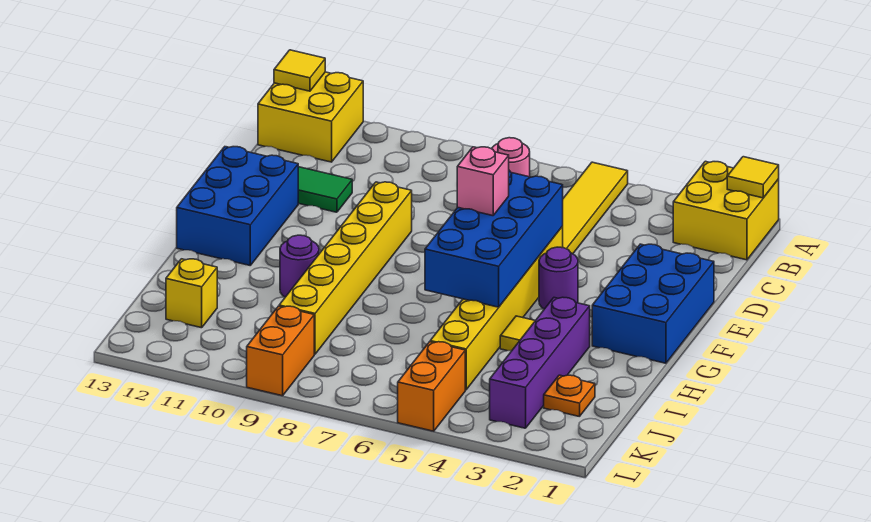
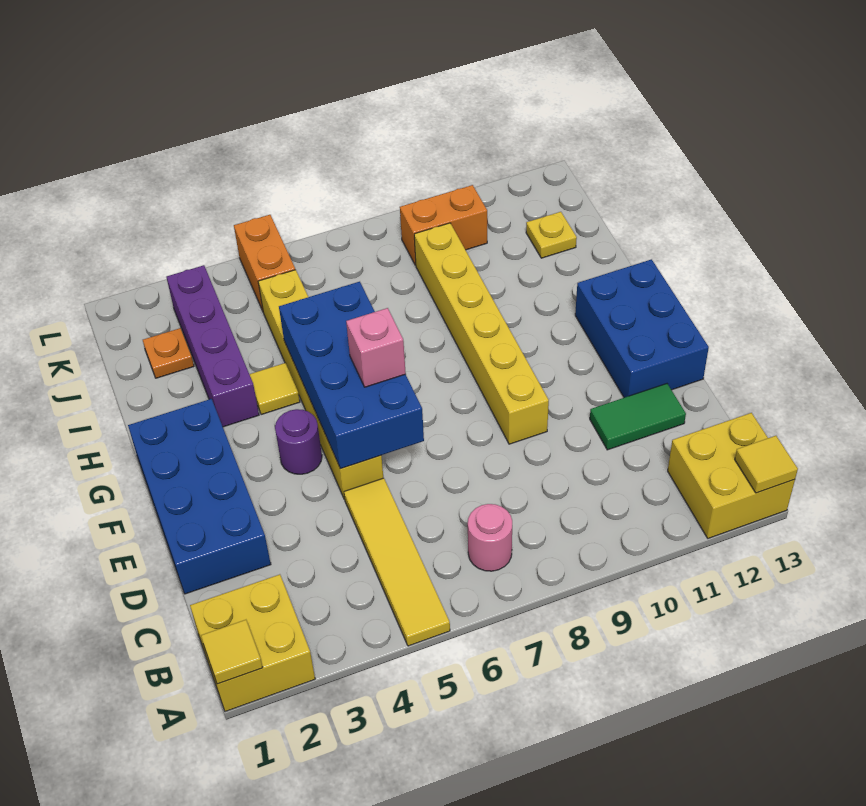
blue brick E1:G2 level 1 -> blue brick D1:G2 level 1
purple round brick H10 level 1 -> none
yellow brick J12 level 1 -> yellow plate J12 level 1
orange brick K9:L9 level 1 -> orange brick K9:K10 level 1

